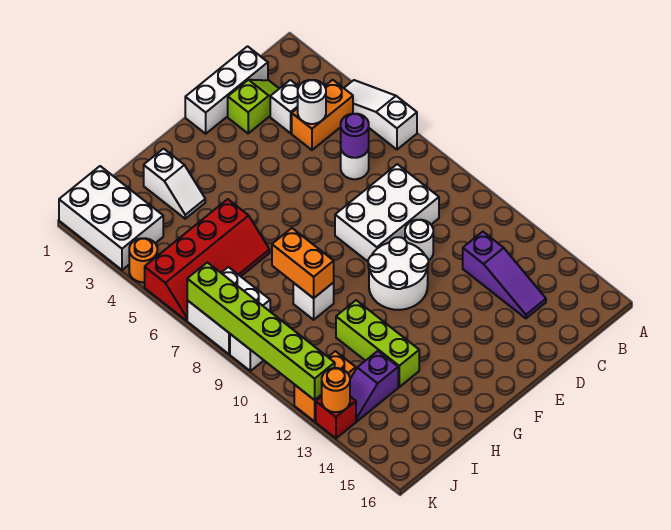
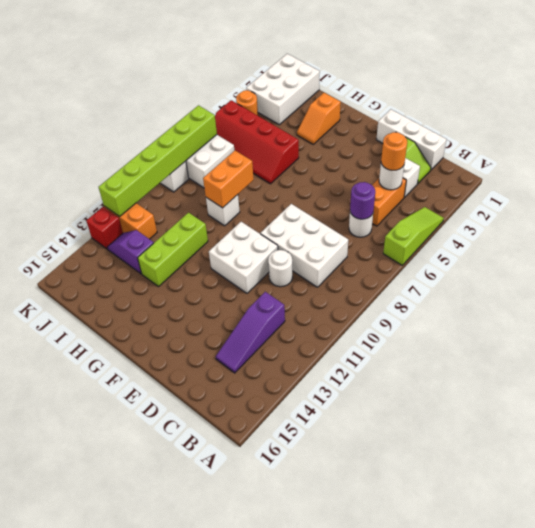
white slope A4:A6 level 1 top 6 -> lime slope A4:A6 level 1 top 6
orange brick B4:C4 level 1 -> orange brick C4:C5 level 1
white round brick E10:F11 level 1 -> white brick E10:F11 level 1
white slope H2:H3 level 1 top 2 -> orange slope H2:H3 level 1 top 2
orange round brick K13 level 2 -> orange round brick C4 level 3

